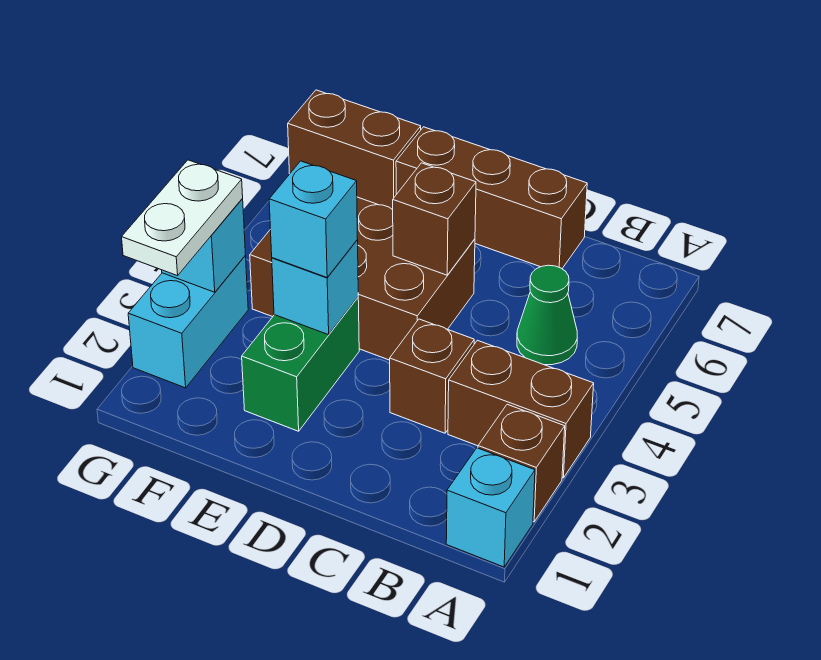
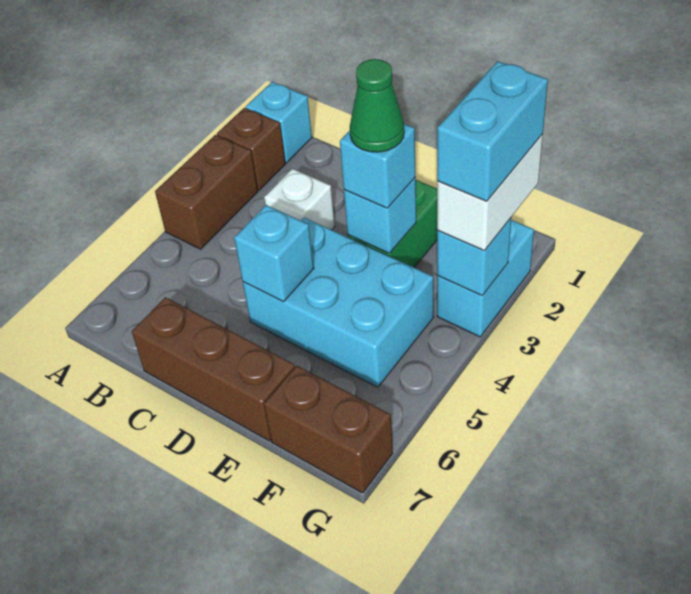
brown brick A3:B3 level 1 -> brown brick A3:A4 level 1
green cone B5 level 1 -> green cone E3 level 4
brown brick C3 level 1 -> white brick C3 level 1
brown brick D4:F5 level 1 -> cyan brick D4:F5 level 1
brown brick D5 level 2 -> cyan brick D5 level 2
white plate G2:G3 level 3 -> white brick G2:G3 level 3
none -> cyan brick G2:G3 level 4

